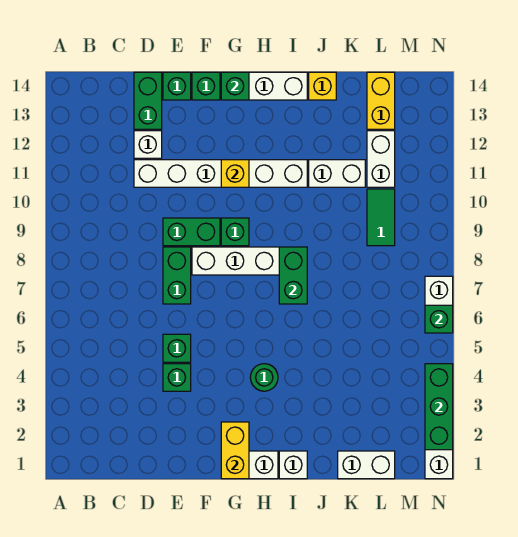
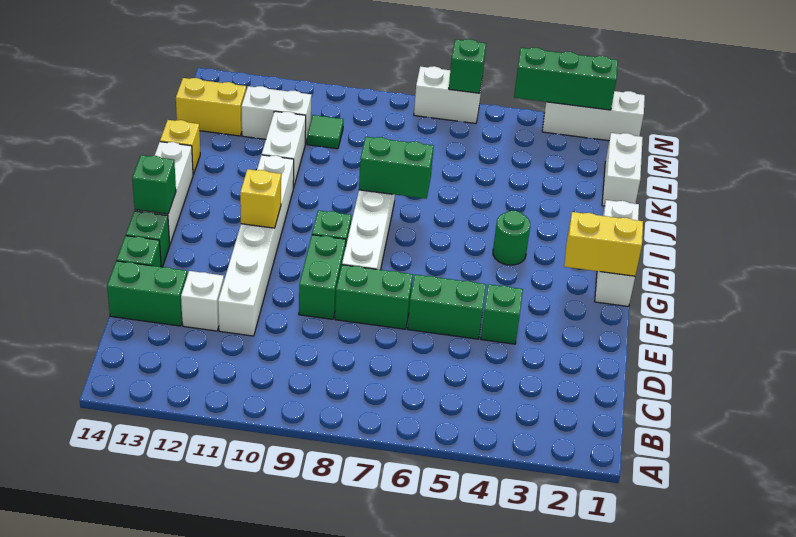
green brick E5 level 1 -> green brick E5:E6 level 1
green tile L9:L10 level 1 -> green tile L10 level 1

